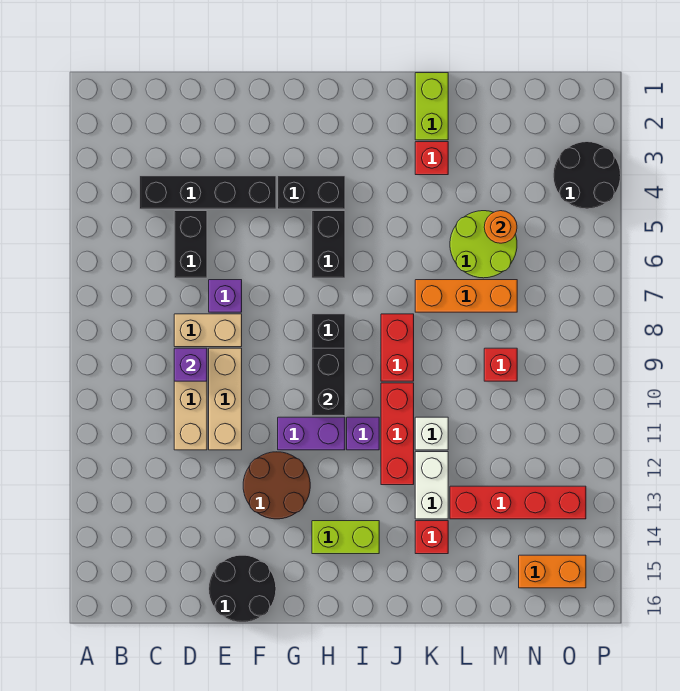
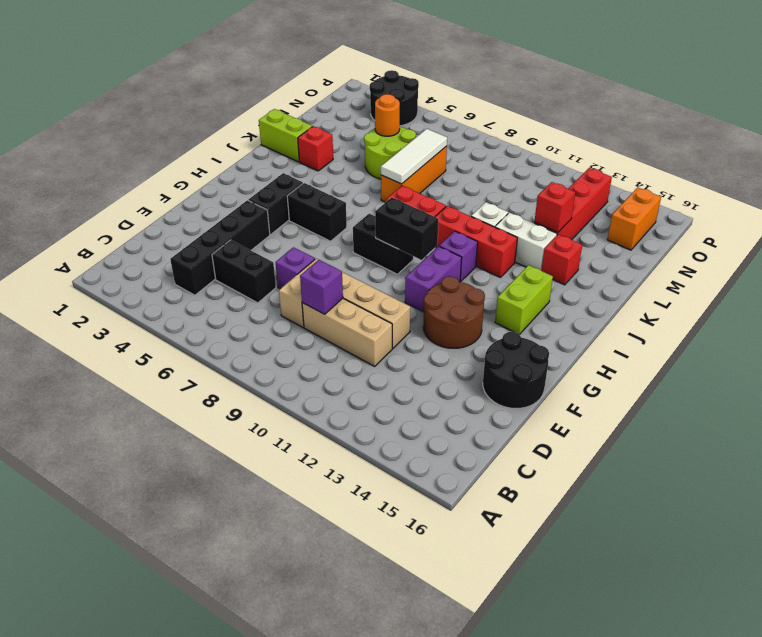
none -> white tile K7:M7 level 2
red brick M9 level 1 -> red brick L13 level 2

